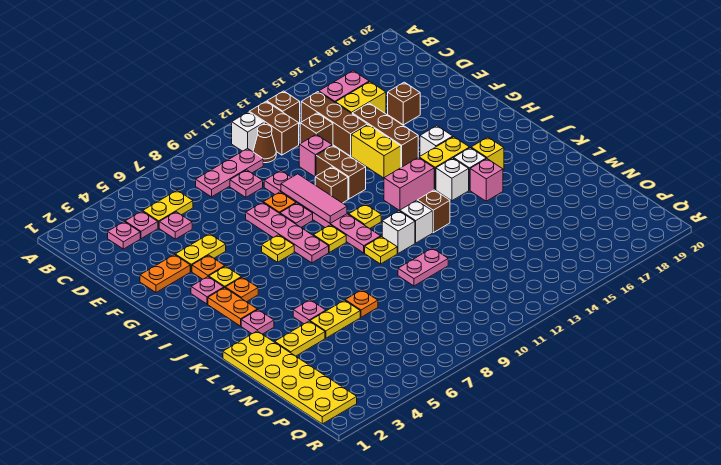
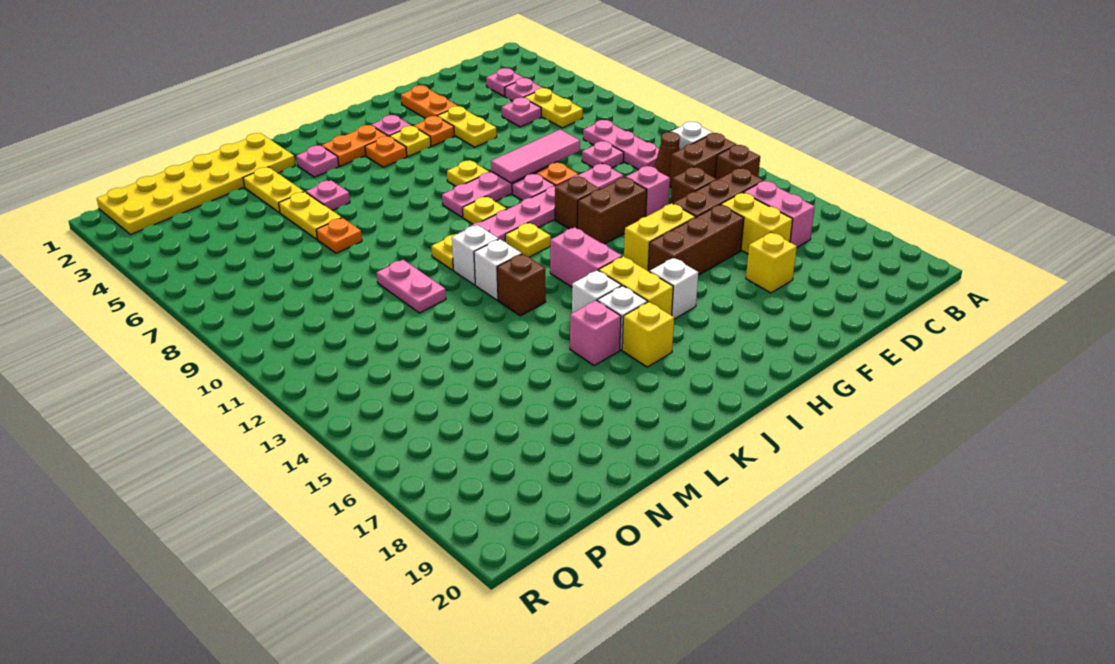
brown brick E17 level 1 -> yellow brick E17 level 1
pink tile F10:H10 level 2 -> pink tile E8:G8 level 2

